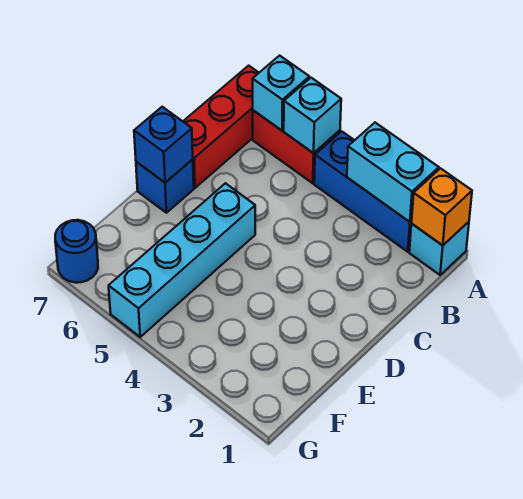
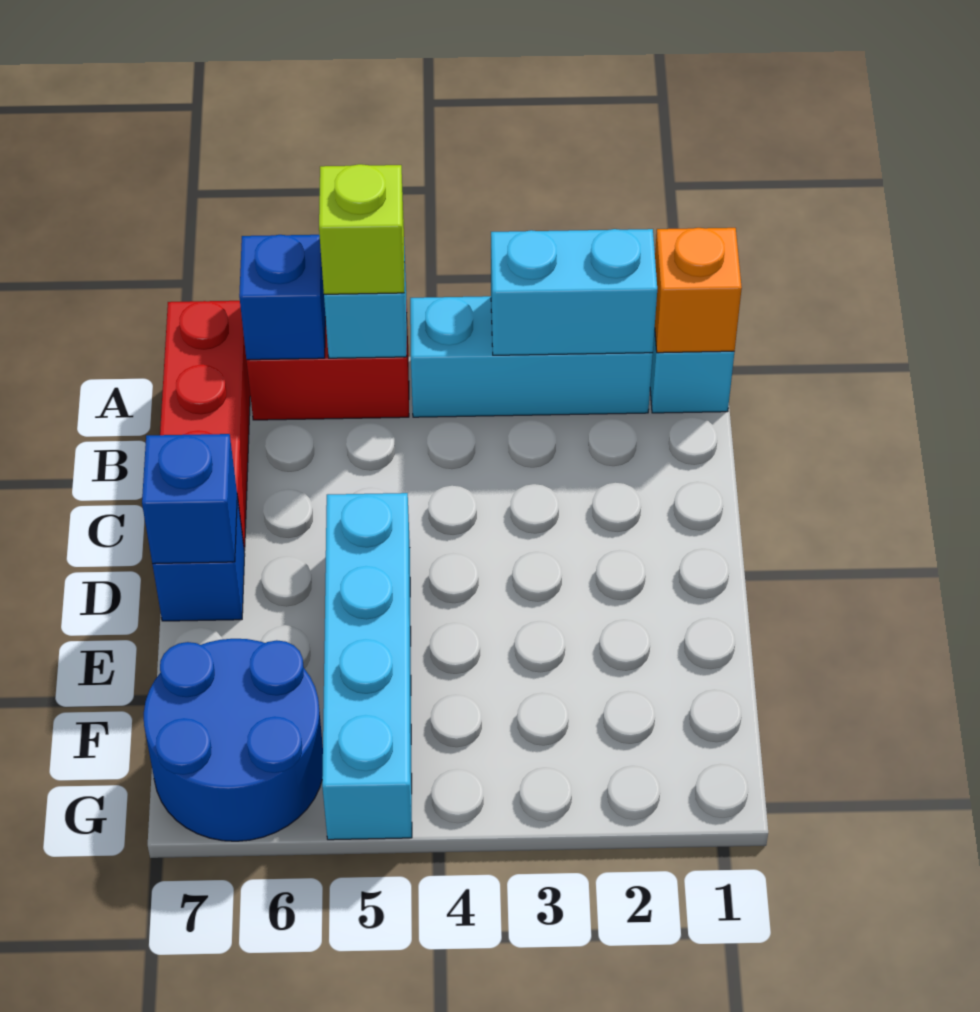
blue brick A2:A4 level 1 -> cyan brick A2:A4 level 1
none -> lime brick A5 level 3
cyan brick A6 level 2 -> blue brick A6 level 2
blue round brick G7 level 1 -> blue round brick F6:G7 level 1

